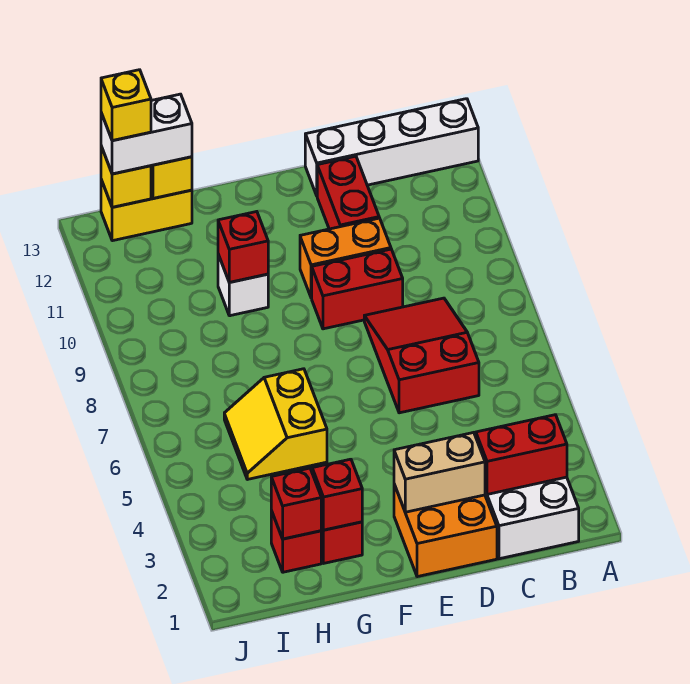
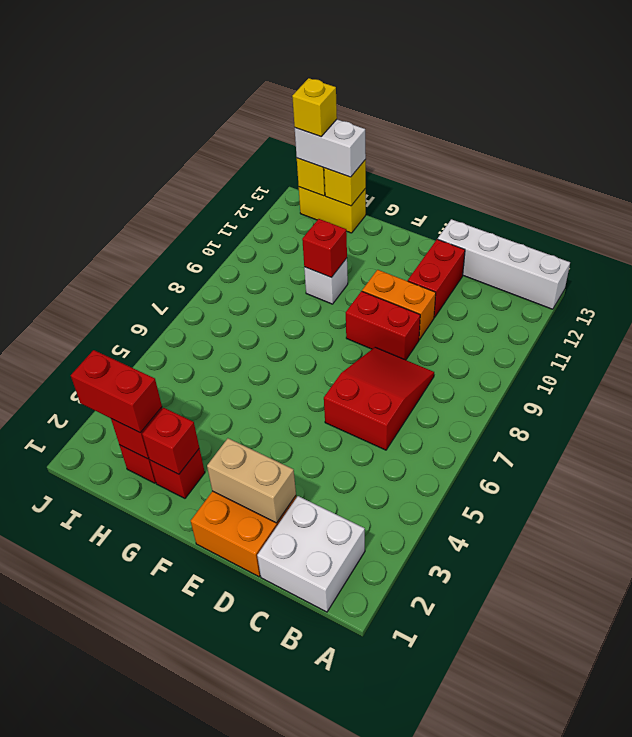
red brick B2:C2 level 2 -> red brick H2:I2 level 3
yellow slope G5:H6 level 1 top G -> none

